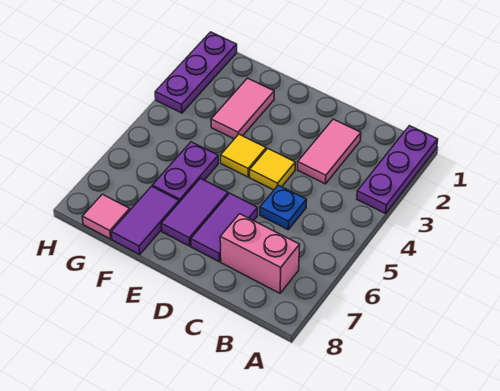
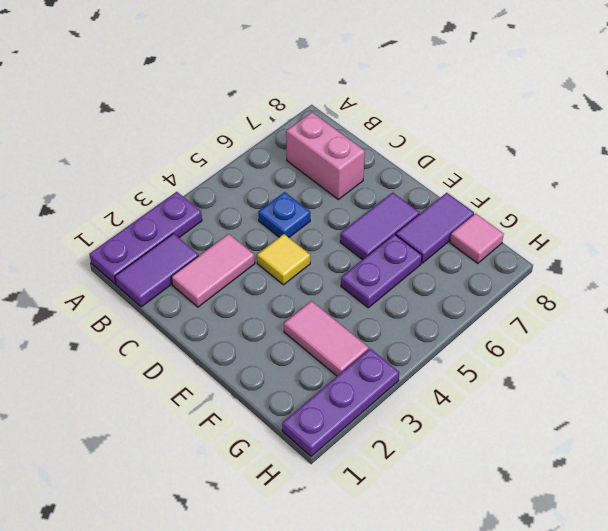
purple tile D6:D7 level 1 -> purple tile B1:B2 level 1
yellow tile E4 level 1 -> none
pink tile F2:F3 level 1 -> pink tile F3:G3 level 1

